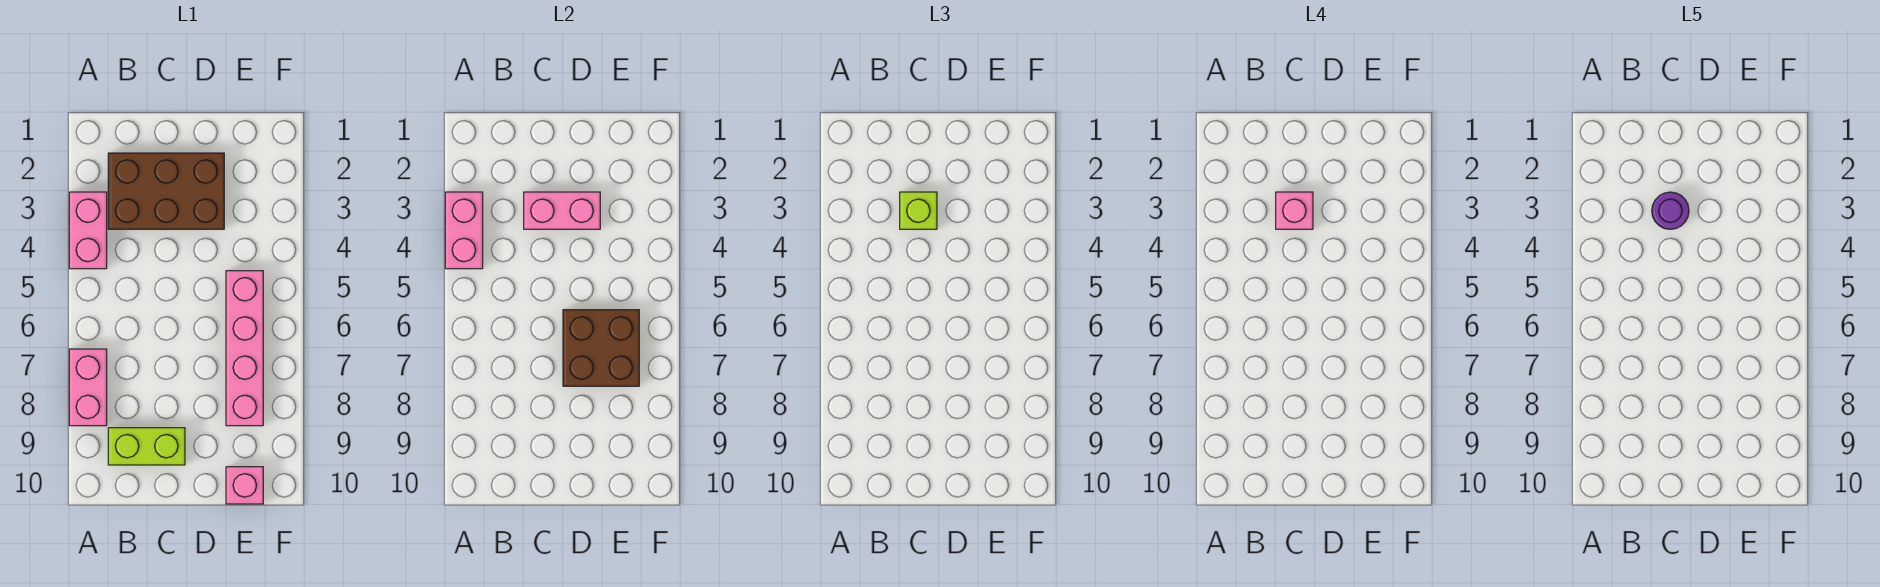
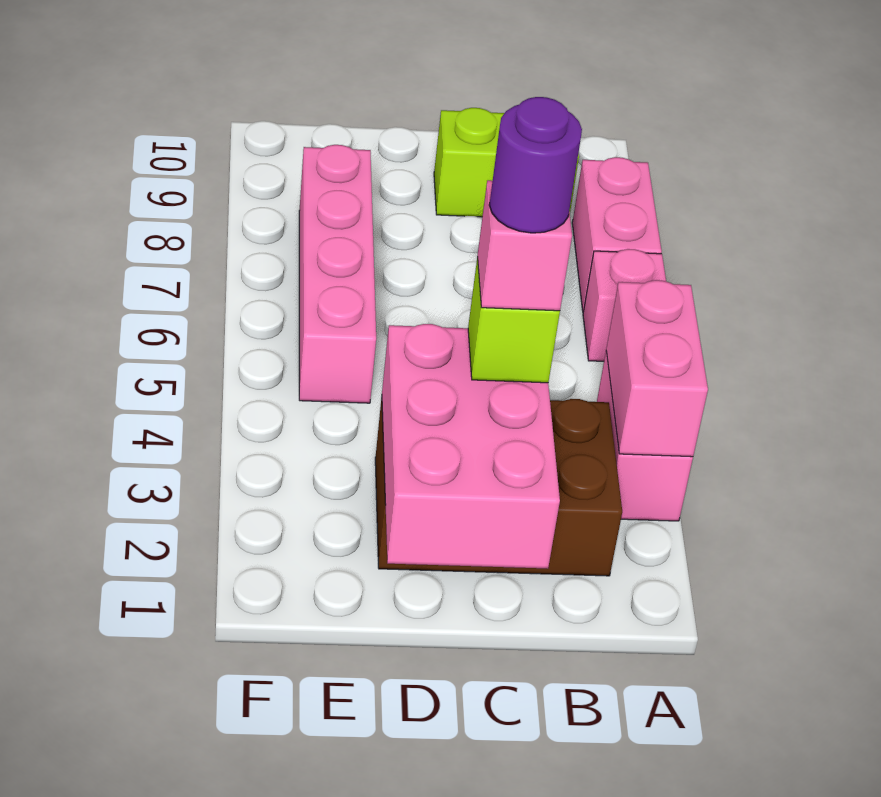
pink brick C3:D3 level 2 -> pink brick C1:D3 level 2
brown brick D6:E7 level 2 -> none
pink brick E10 level 1 -> pink brick A6 level 1

